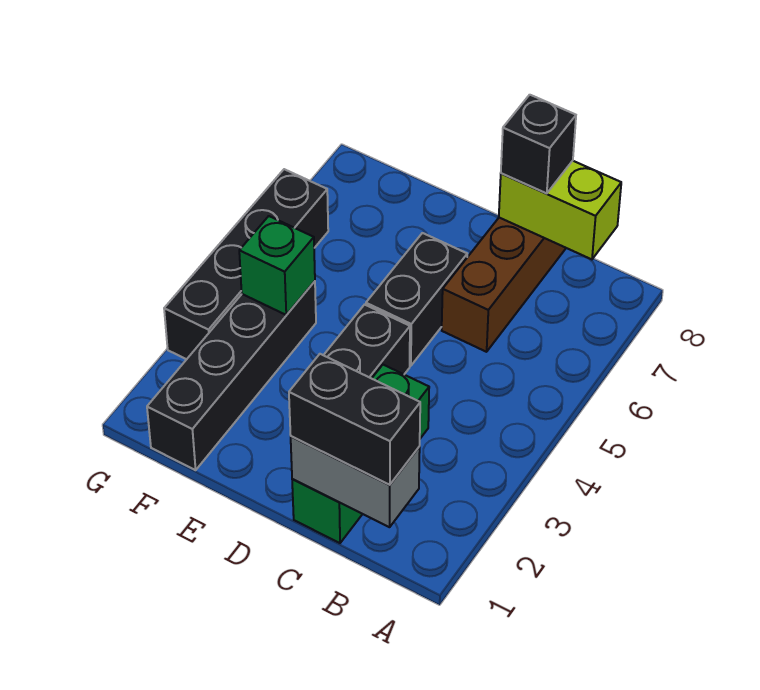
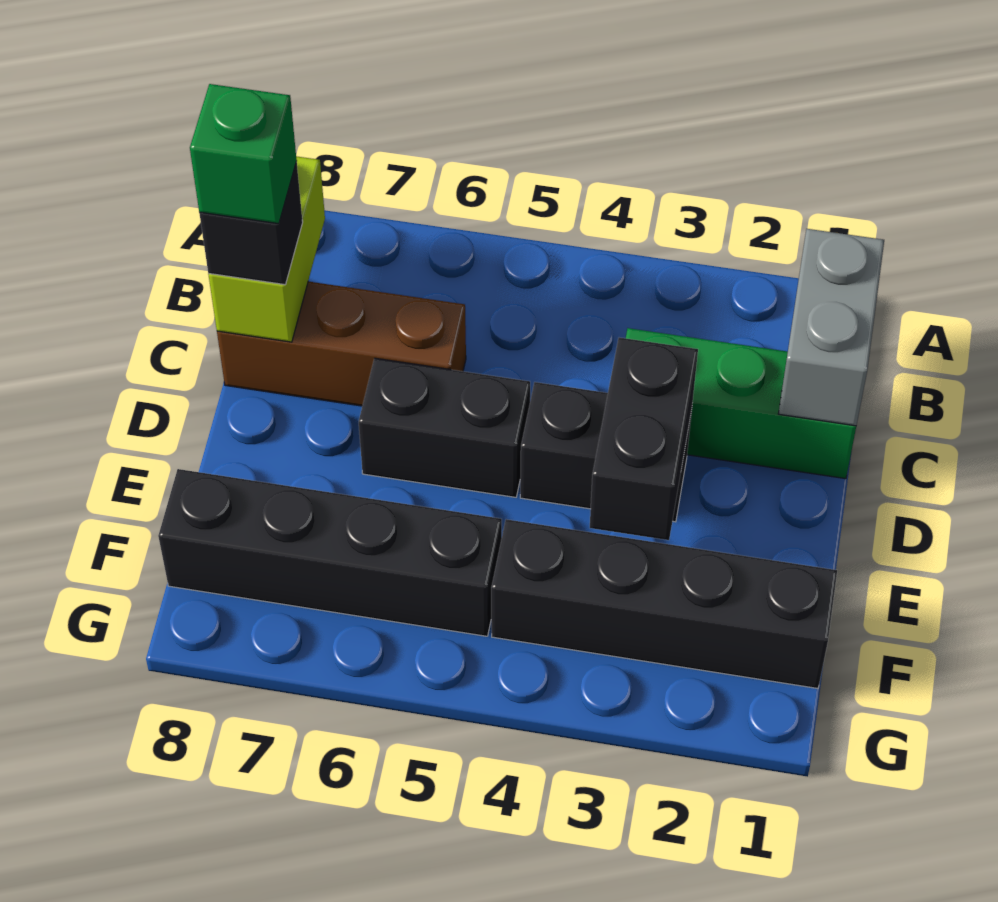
black brick B1:C1 level 3 -> black brick D3:E3 level 2
green brick F4 level 2 -> green brick C8 level 4
black brick G3:G6 level 1 -> black brick F5:F8 level 1

